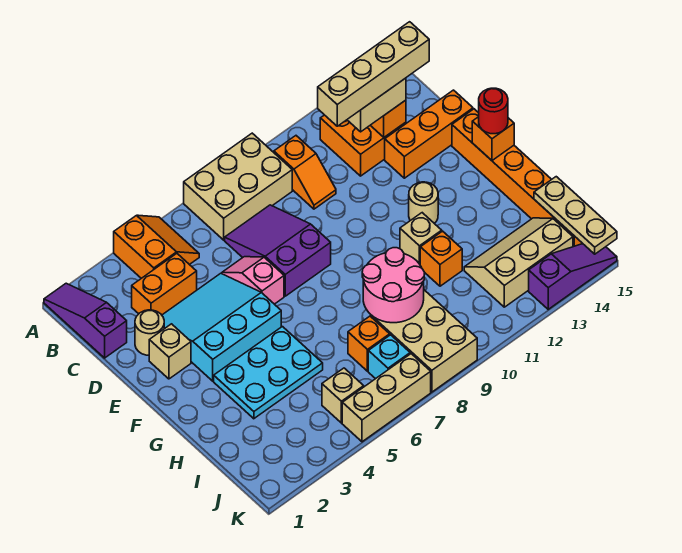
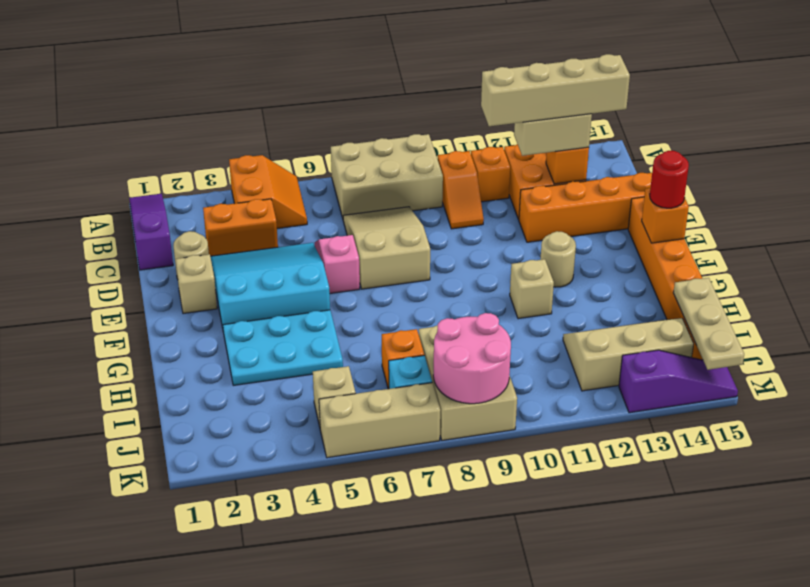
purple slope C7:E8 level 1 top E -> tan slope C7:E8 level 1 top E
orange brick D13:D15 level 1 -> orange brick D12:D15 level 1
pink round brick H8:I9 level 2 -> pink round brick J8:K9 level 2
orange brick H11 level 1 -> orange brick B11 level 1

